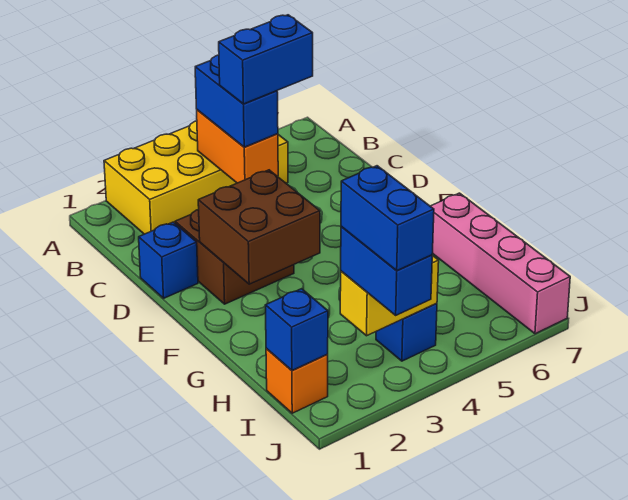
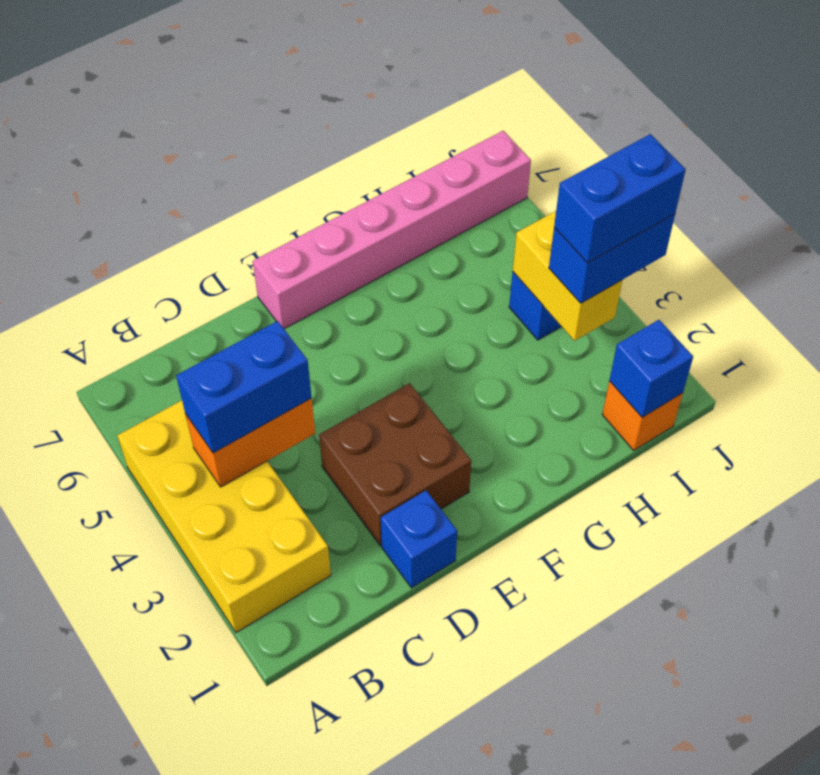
blue brick C4:C5 level 4 -> none
brown brick E2:F3 level 2 -> none
pink brick G7:J7 level 1 -> pink brick E7:J7 level 1

